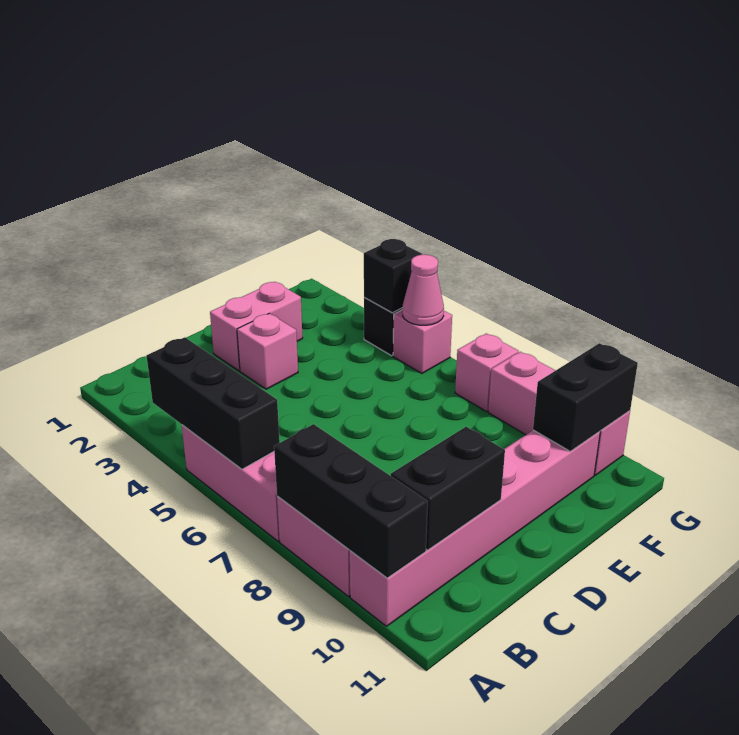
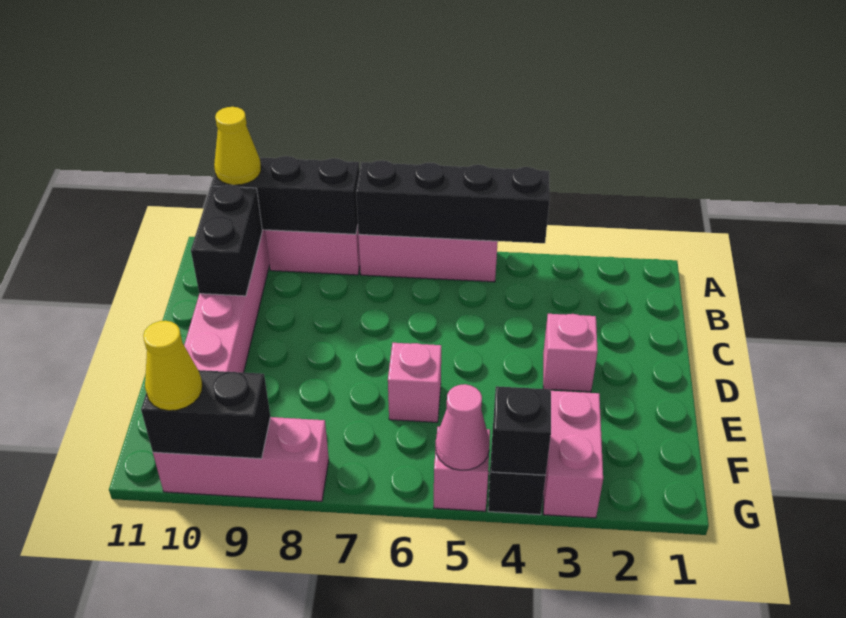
black brick A4:A6 level 2 -> black brick A4:A7 level 2
none -> yellow cone A10 level 3
pink brick D2:E2 level 1 -> pink brick F3:G3 level 1
black brick F10:G10 level 2 -> black brick G9:G10 level 2
pink brick G7 level 1 -> pink brick E6 level 1
none -> yellow cone G10 level 3

